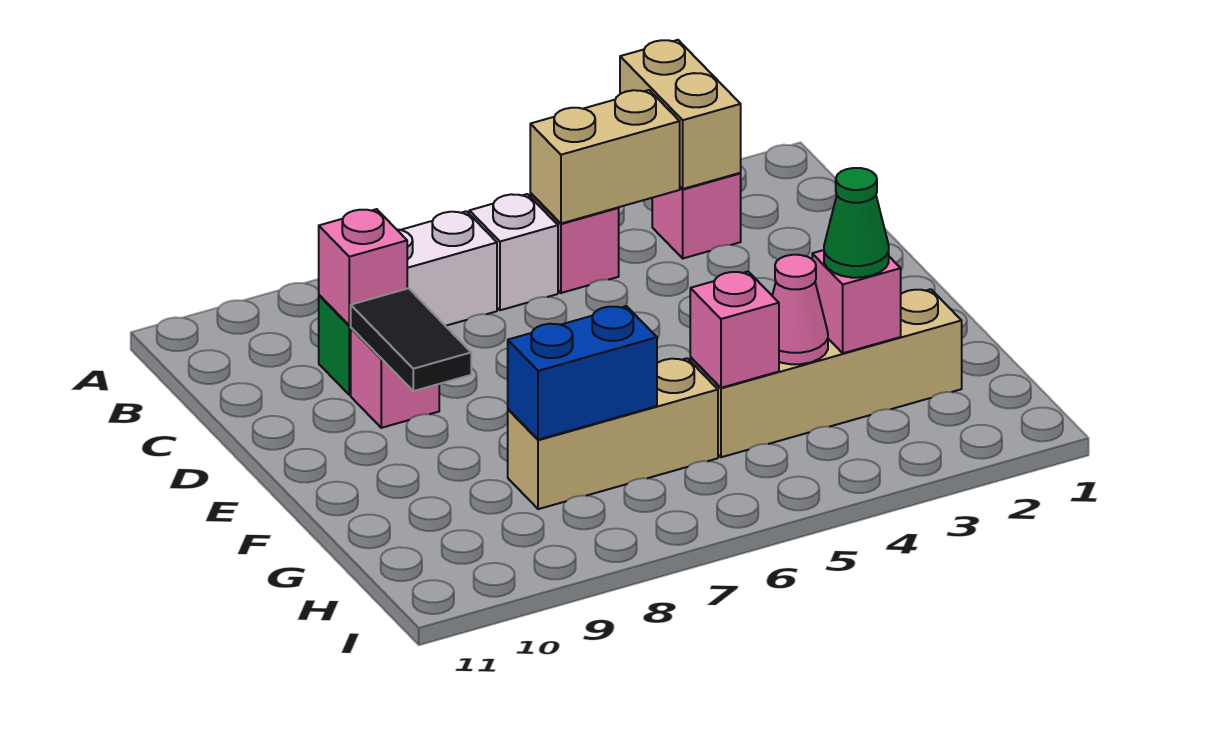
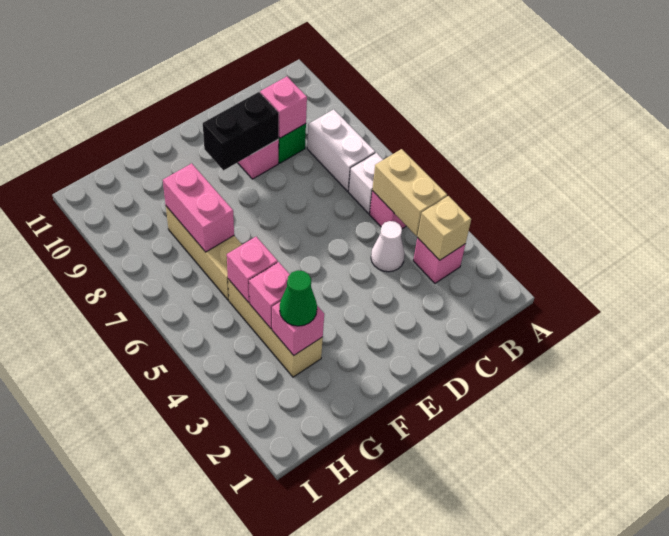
tan brick A3:B3 level 2 -> tan brick B3 level 2
none -> white cone C4 level 1
black tile D9:E9 level 2 -> black brick D9:E9 level 2
tan brick G2:G5 level 1 -> tan brick G3:G5 level 1
pink cone G4 level 2 -> pink brick G4 level 2
blue brick G7:G8 level 2 -> pink brick G7:G8 level 2

